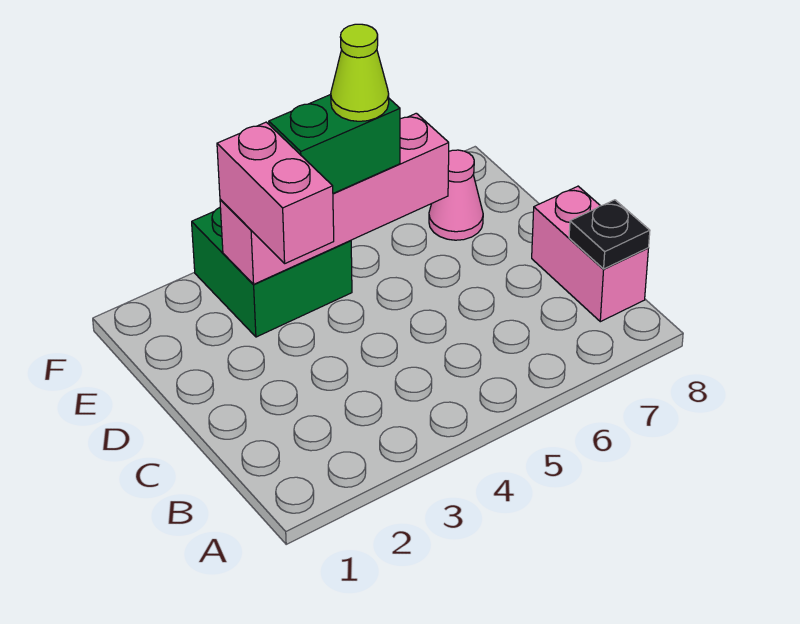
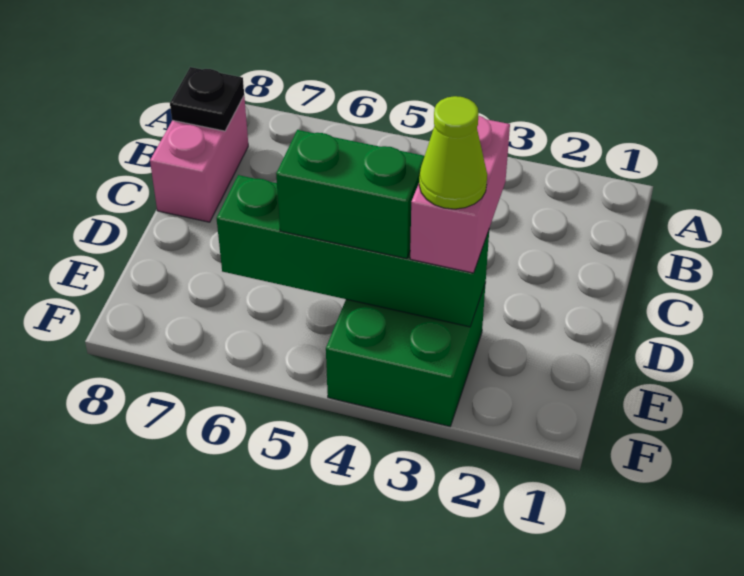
pink brick E3:E6 level 2 -> green brick E3:E6 level 2
lime cone E5 level 4 -> lime cone E3 level 4
pink cone E7 level 1 -> none

